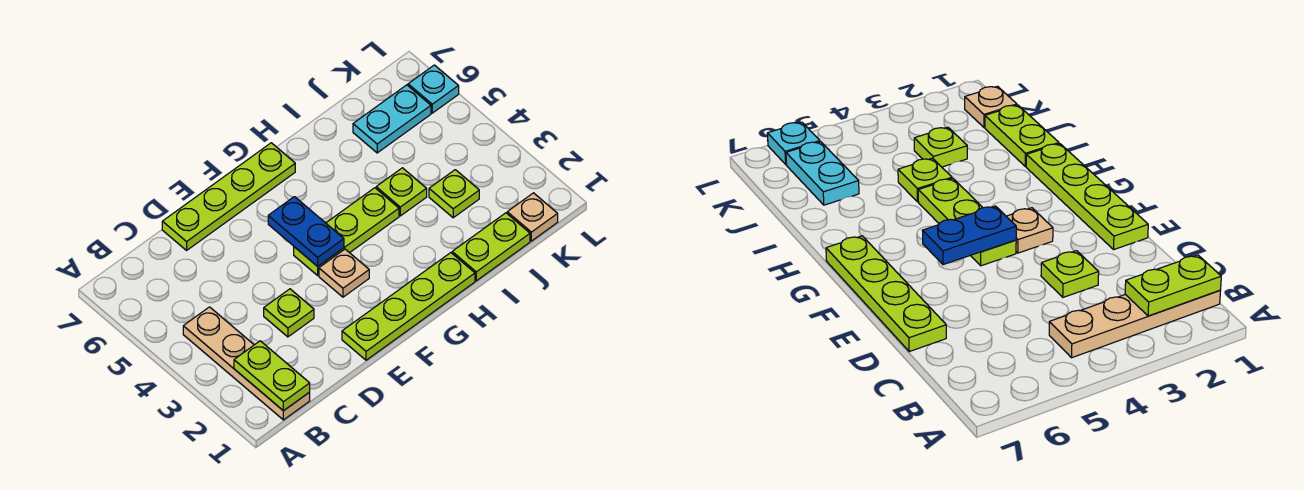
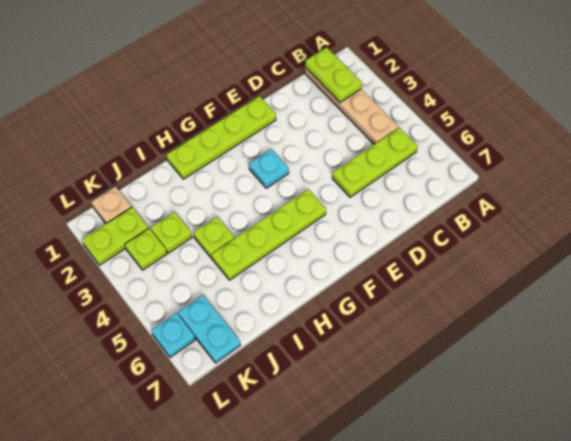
lime plate D3 level 1 -> lime plate K3 level 1
lime plate D7:G7 level 1 -> lime plate F5:I5 level 1
tan plate F3 level 1 -> cyan plate F3 level 1
lime plate F4:H4 level 1 -> lime plate B5:D5 level 1
blue plate F4:F5 level 2 -> none
lime plate I1:J1 level 1 -> lime plate K2:L2 level 1
cyan plate J6:K6 level 1 -> cyan plate K6:K7 level 1

